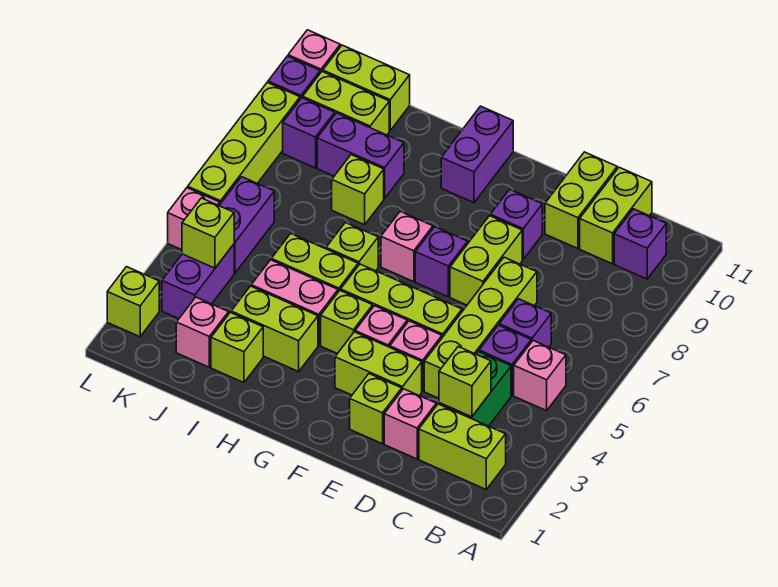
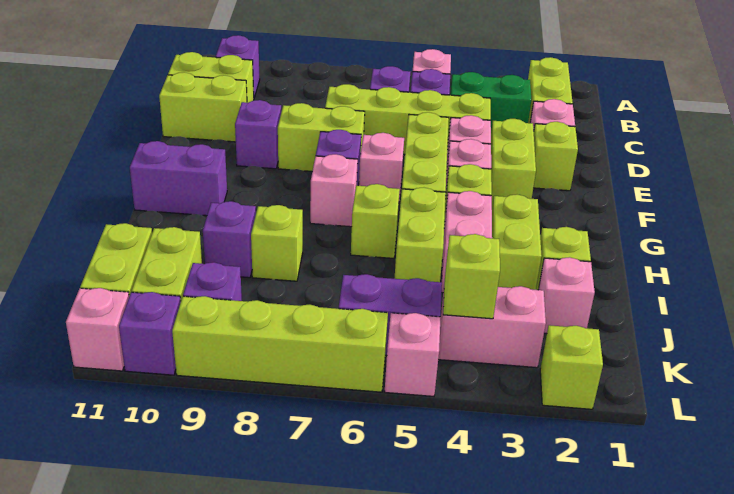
lime brick C3 level 2 -> none
none -> pink brick F6 level 1
purple brick I9:J9 level 1 -> purple brick I9 level 1
purple brick K3:K4 level 1 -> pink brick K3:K4 level 1

